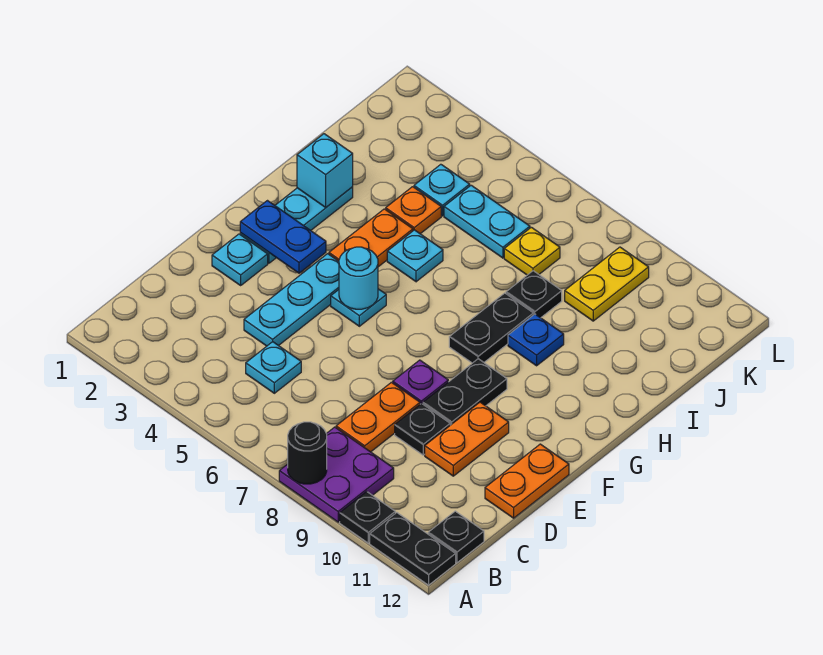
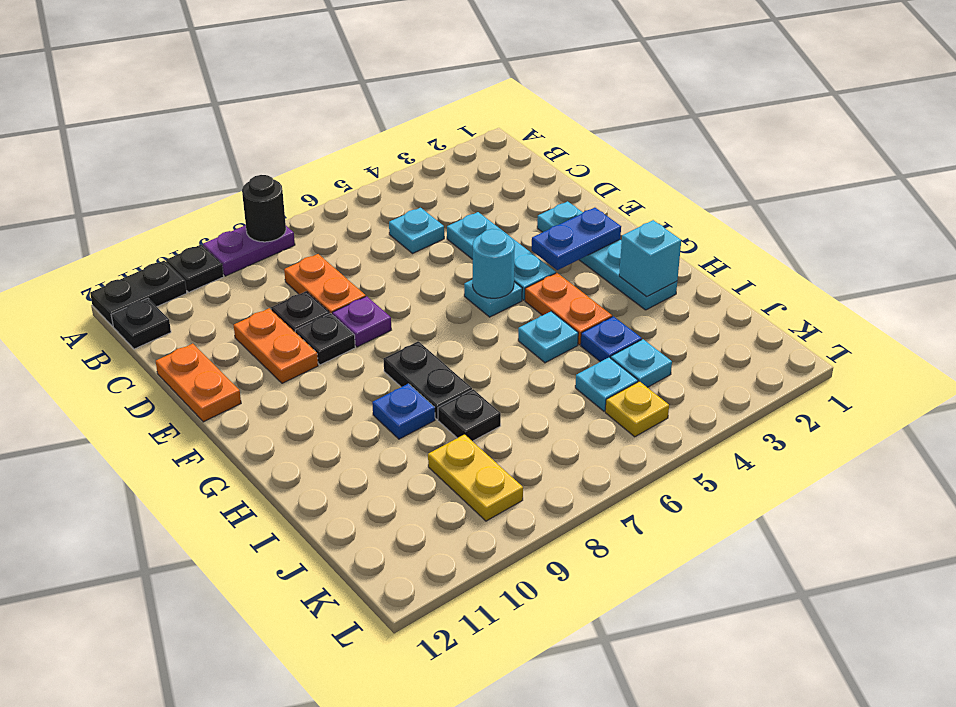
purple plate A8:B9 level 1 -> purple plate A8:A9 level 1
black plate E9:F9 level 1 -> black plate E9 level 1
orange plate I4 level 1 -> blue plate I4 level 1
cyan plate J5:J6 level 1 -> cyan plate J5 level 1
yellow plate J7 level 1 -> yellow plate K5 level 1

